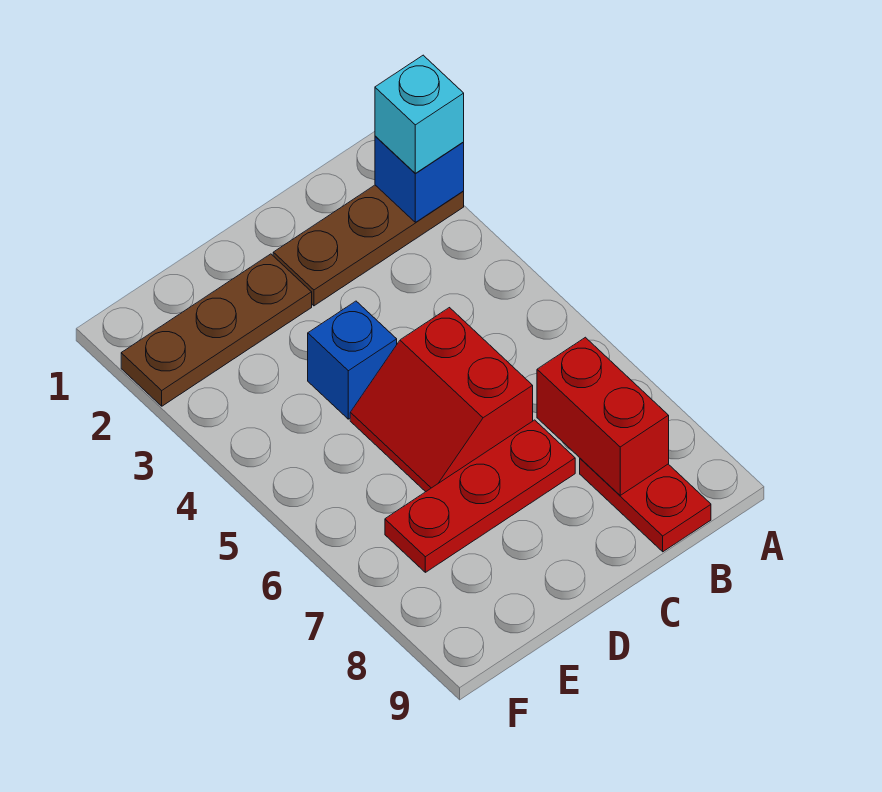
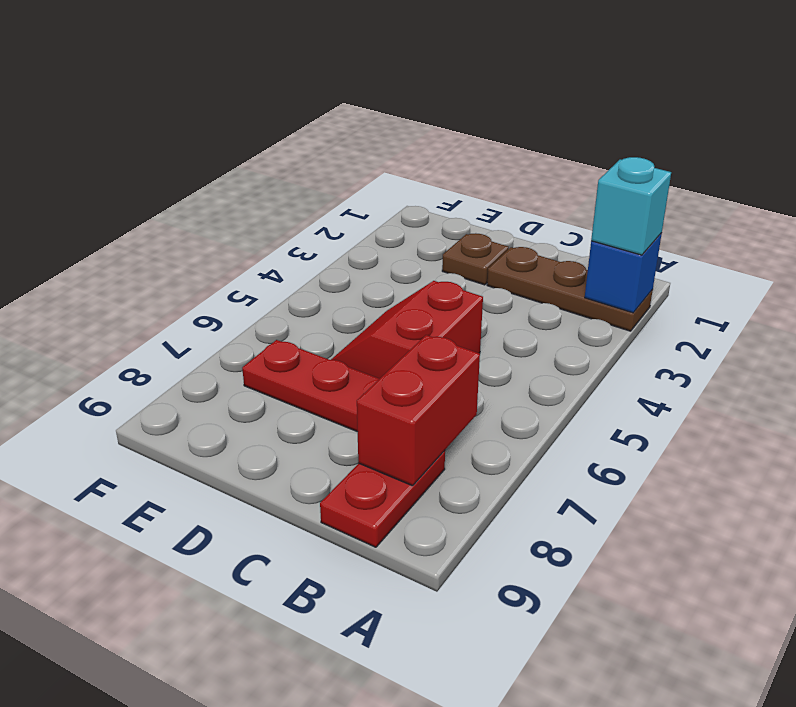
brown plate D2:F2 level 1 -> brown plate D2 level 1
blue brick D4 level 1 -> none

